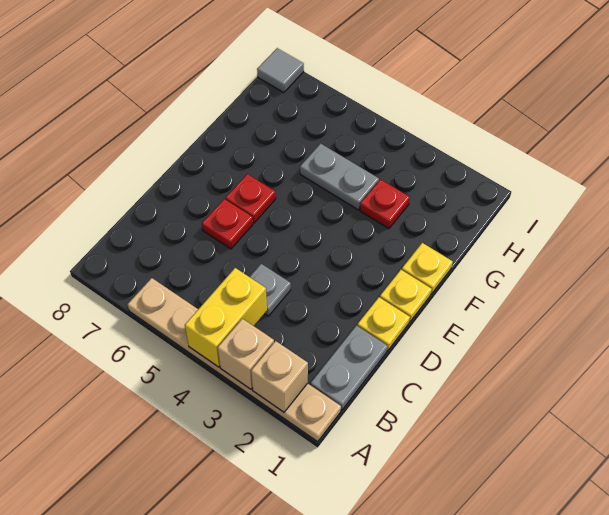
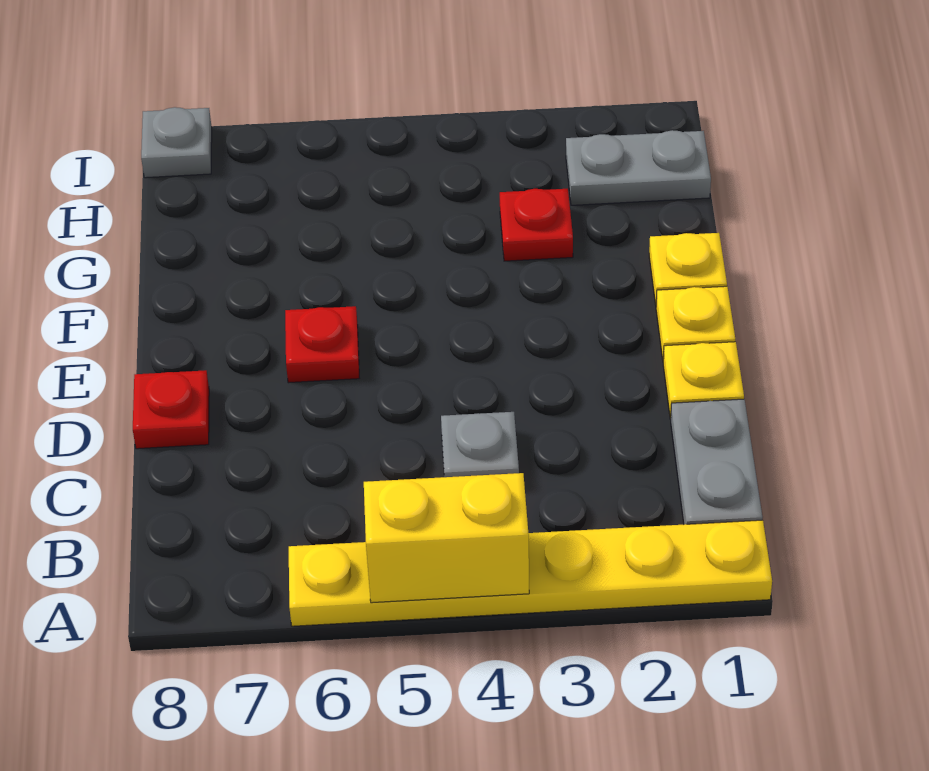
tan plate A1:A6 level 1 -> yellow plate A1:A6 level 1
tan brick A2 level 2 -> none
tan brick A3 level 2 -> none
yellow brick A4:B4 level 2 -> yellow brick A4:A5 level 2
red plate D6 level 1 -> red plate D8 level 1
grey plate G4:G5 level 1 -> grey plate H1:H2 level 1
grey tile I8 level 1 -> grey plate I8 level 1

